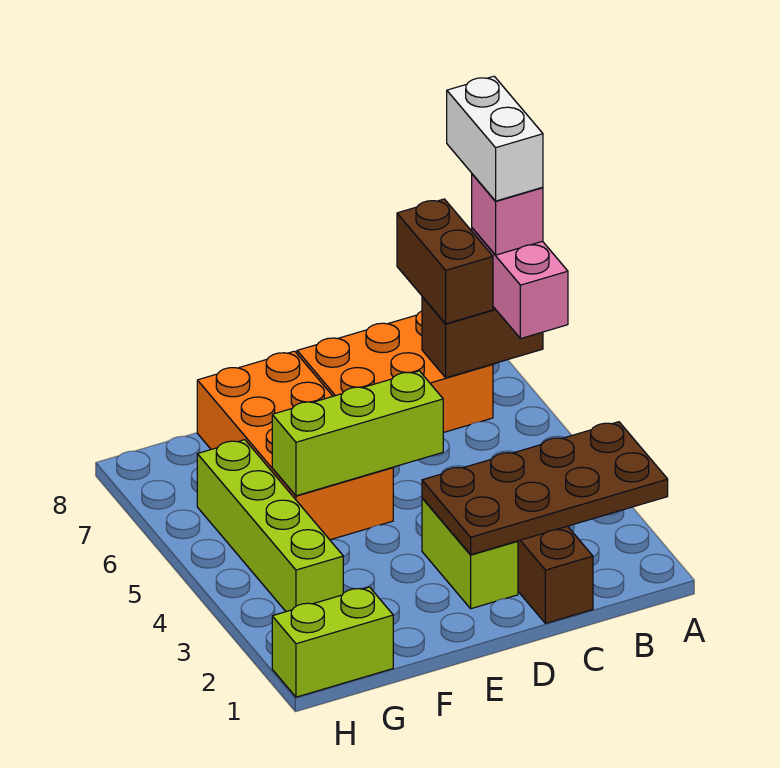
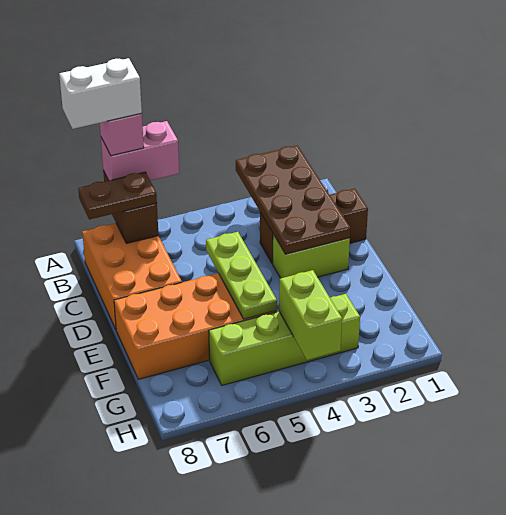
brown brick B7:B8 level 3 -> brown plate B7:B8 level 3
lime brick D5:F5 level 2 -> lime plate D5:F5 level 2
lime brick G1:H1 level 1 -> lime brick G4:H4 level 2

